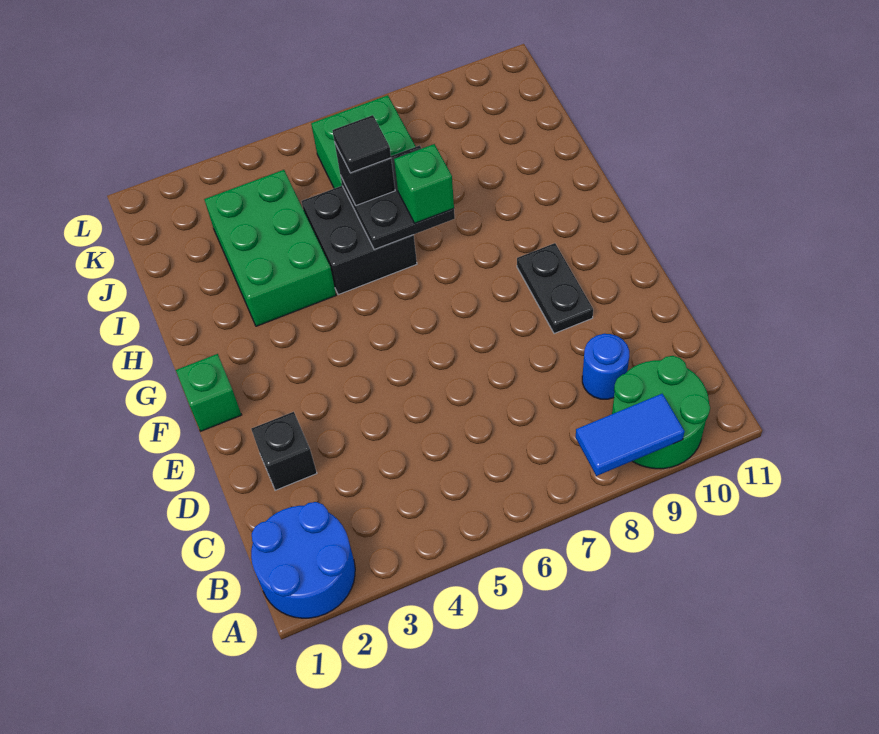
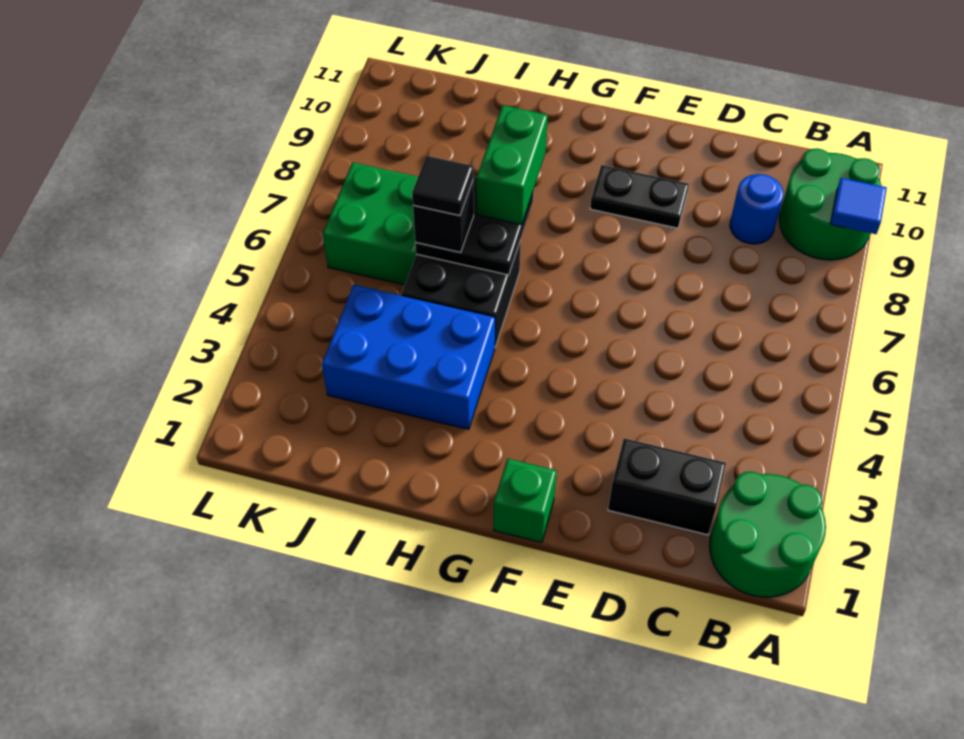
blue round brick A1:B2 level 1 -> green round brick A1:B2 level 1
blue tile A8:A9 level 2 -> blue tile A9 level 2
black brick D2 level 1 -> black brick C2:D2 level 1
green brick H3:J4 level 1 -> blue brick H3:J4 level 1
green brick H7 level 3 -> green brick H7:H8 level 3

